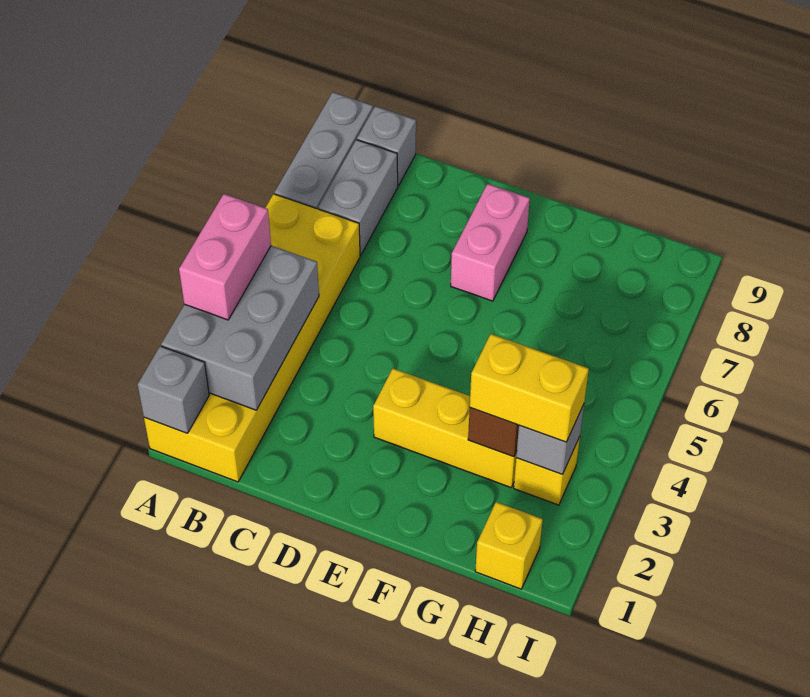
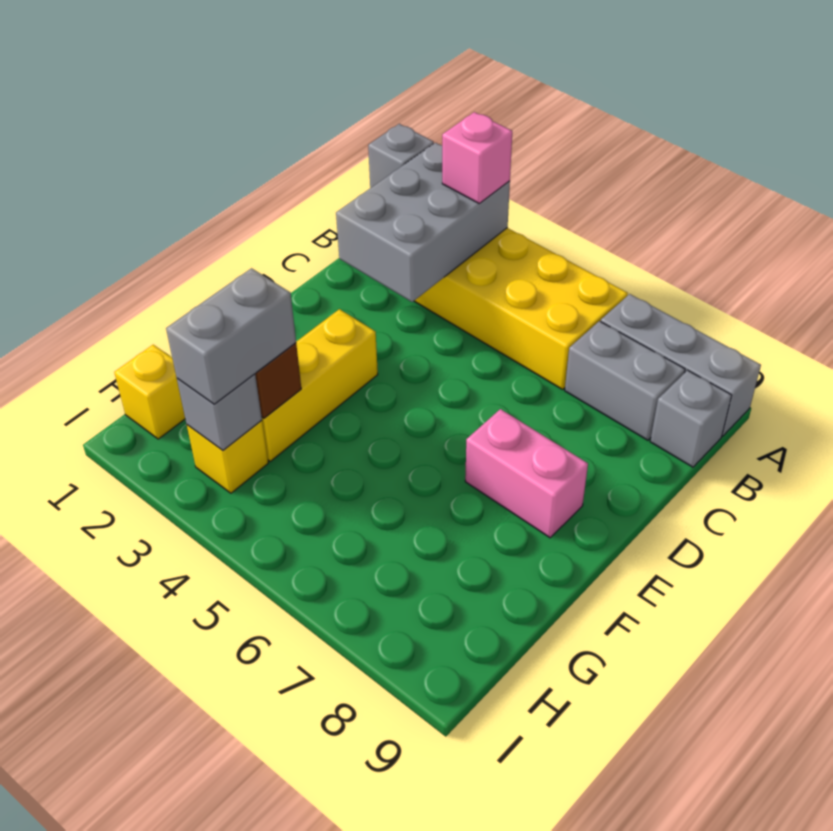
grey brick A2:B4 level 2 -> grey brick A2:C3 level 2
pink brick A3:A4 level 3 -> pink brick A3 level 3
yellow brick G3:H3 level 3 -> grey brick G3:H3 level 3

